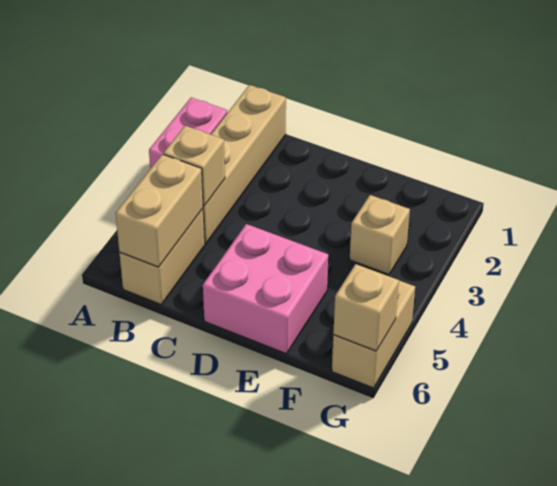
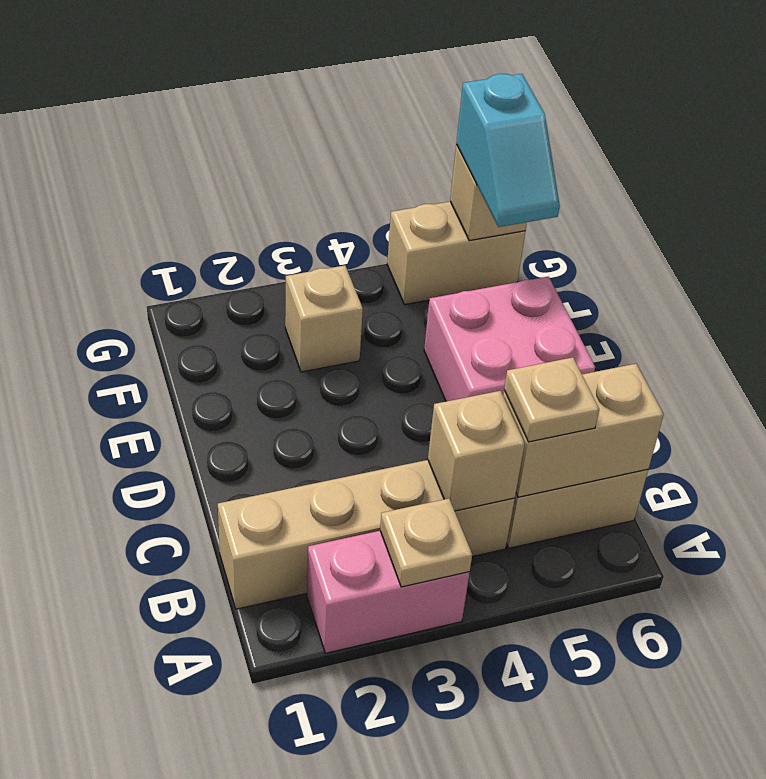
none -> tan plate A3 level 2
none -> tan plate B5 level 3
none -> cyan slope F6:G6 level 3 top G

